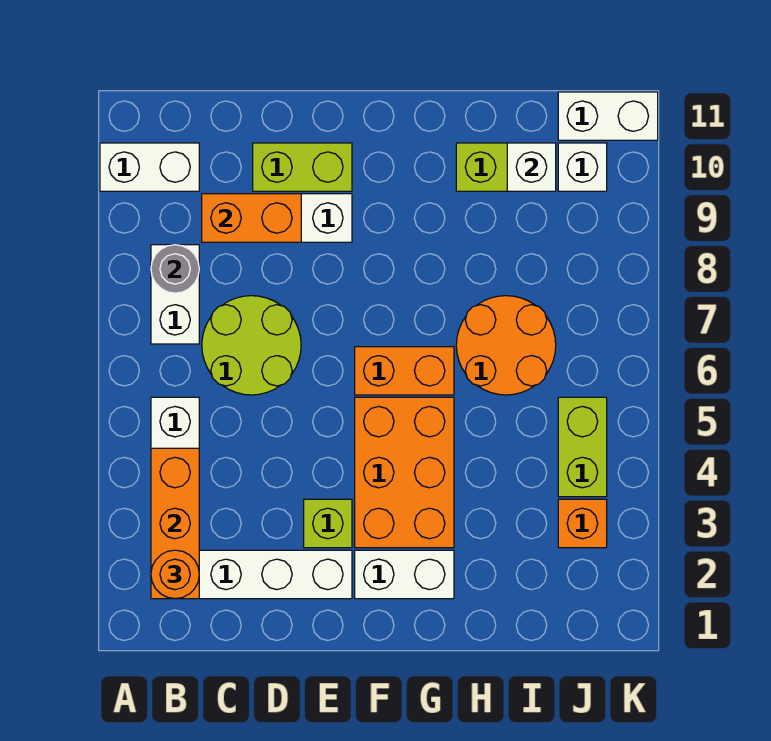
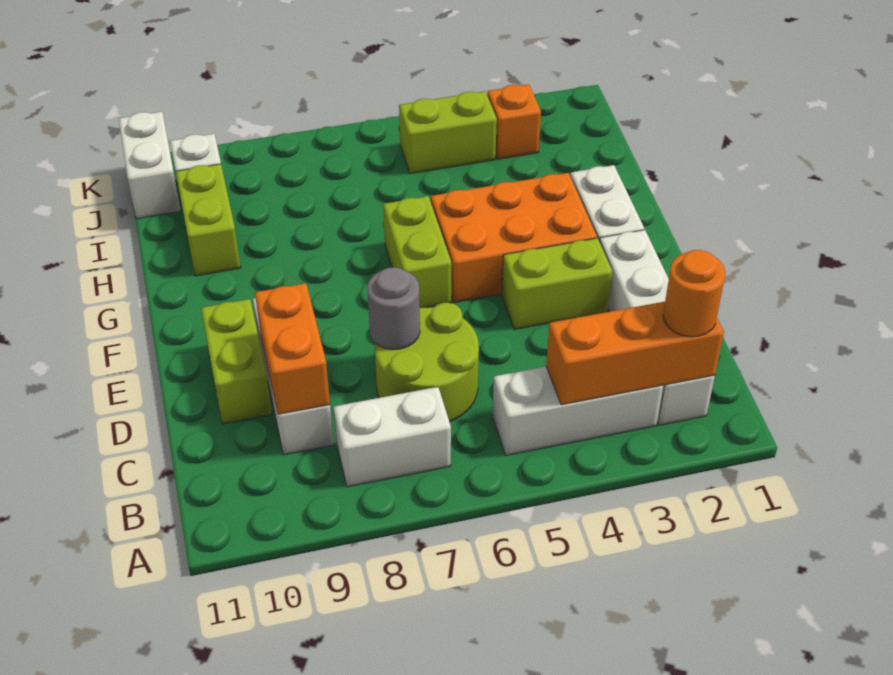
white brick A10:B10 level 1 -> none
grey round brick B8 level 2 -> grey round brick D7 level 2
lime brick E3 level 1 -> lime brick E3:E4 level 1
orange brick F6:G6 level 1 -> lime brick F6:G6 level 1
orange round brick H6:I7 level 1 -> none
white brick I10 level 2 -> none

